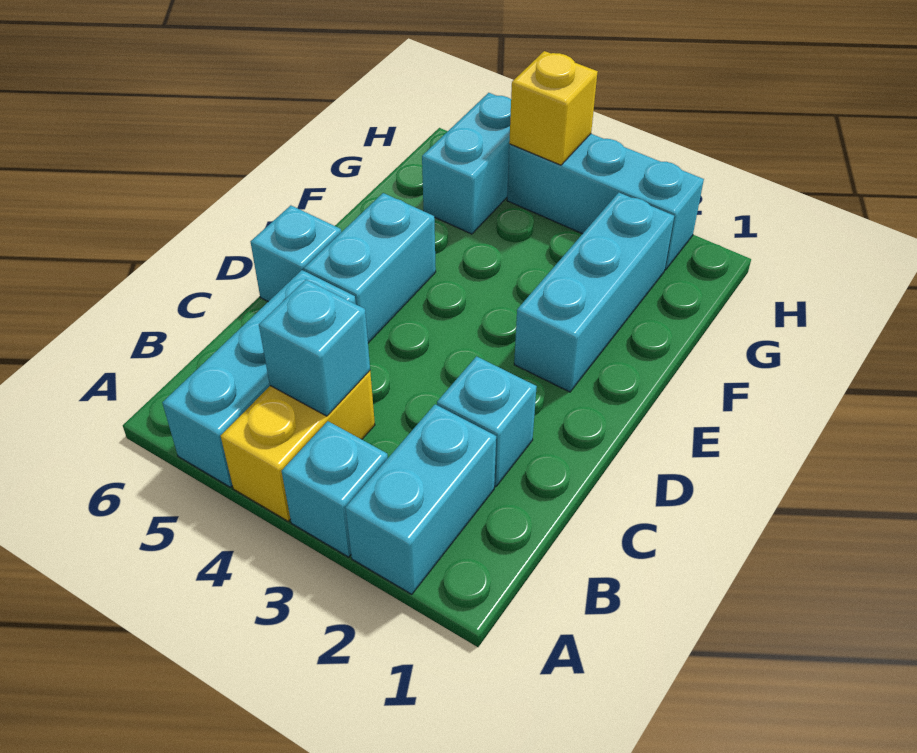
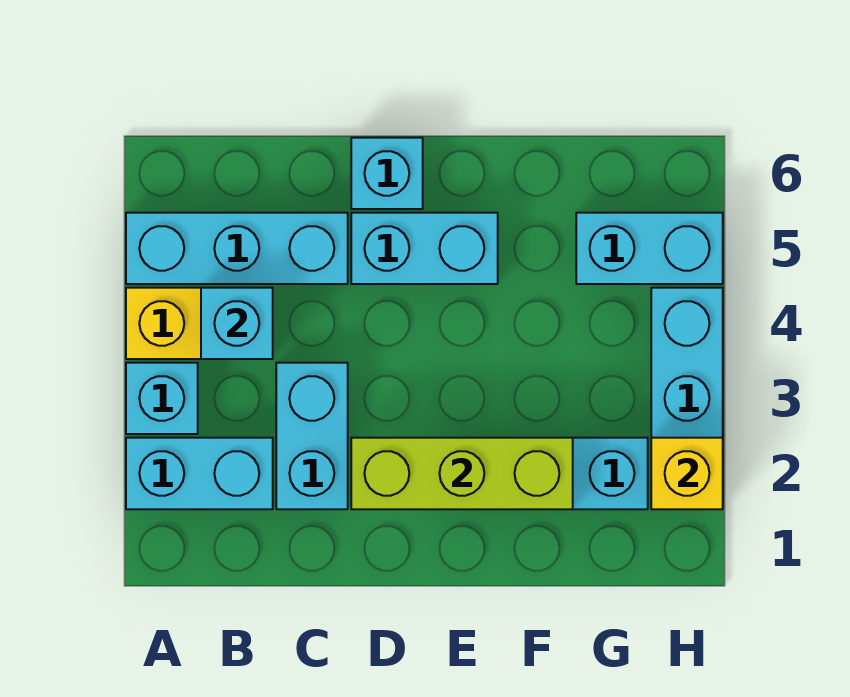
cyan brick C2 level 1 -> cyan brick C2:C3 level 1
none -> lime brick D2:F2 level 2
yellow brick H4 level 2 -> yellow brick H2 level 2

